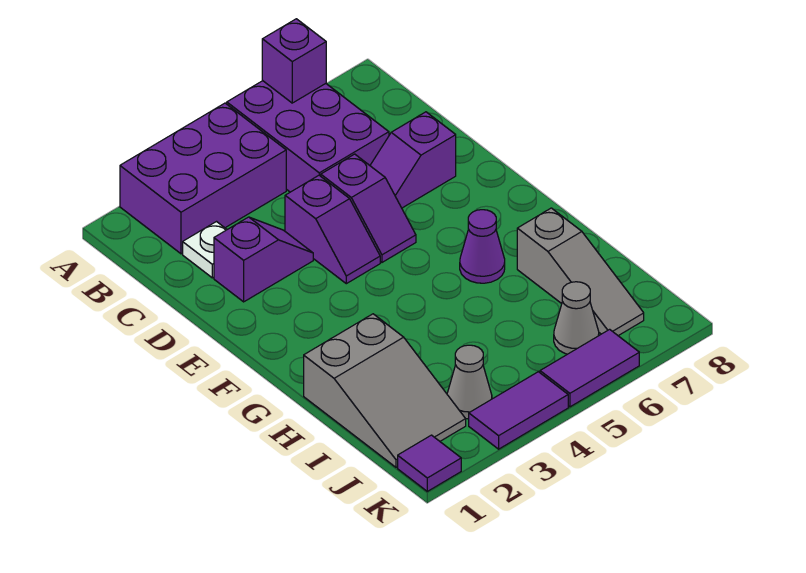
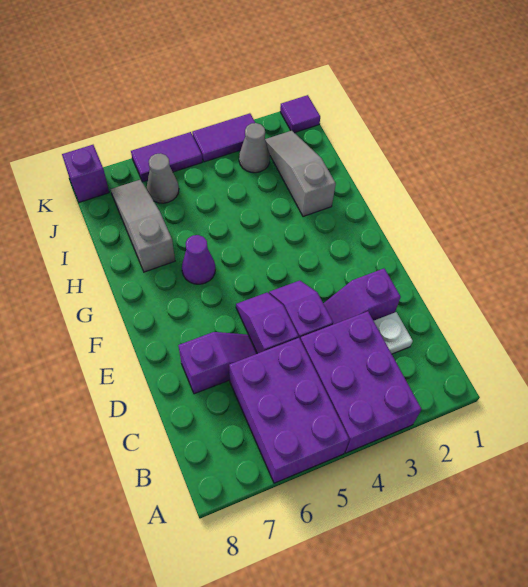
purple brick A2:B4 level 1 -> purple brick A3:C4 level 1
purple brick A6 level 2 -> purple brick K8 level 1
grey slope H1:J2 level 1 top H -> grey slope H2:J2 level 1 top H

